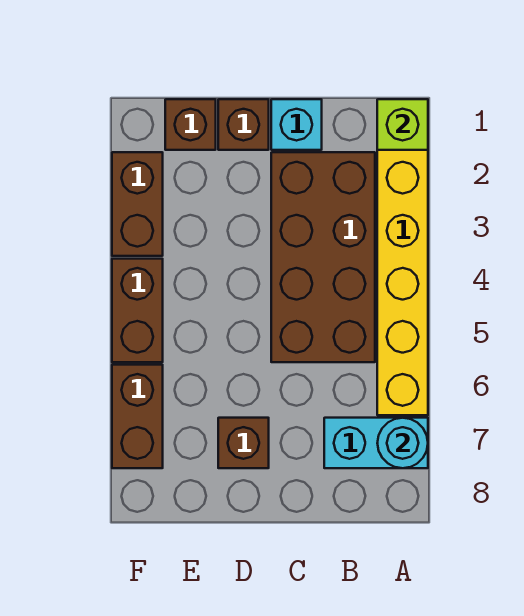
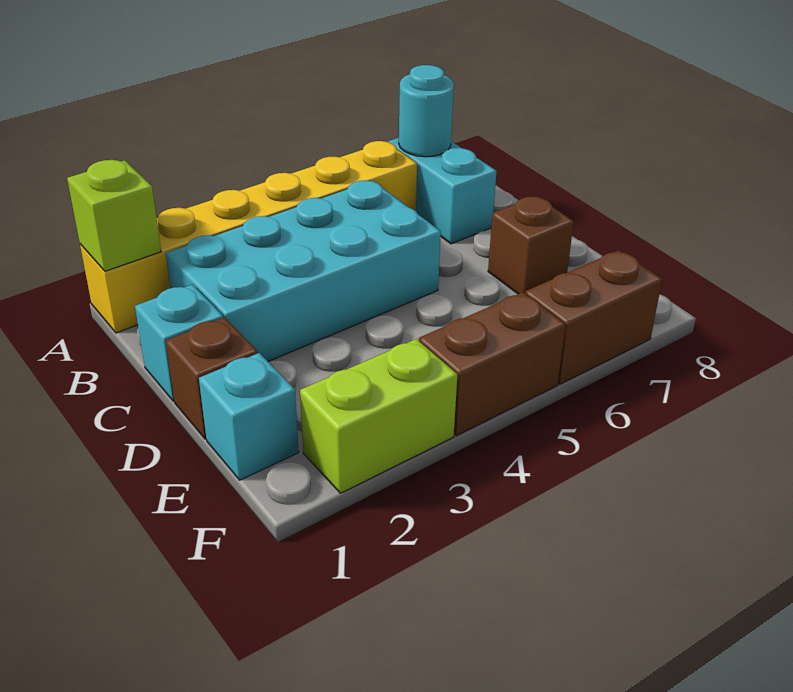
brown brick B2:C5 level 1 -> cyan brick B2:C5 level 1
brown brick E1 level 1 -> cyan brick E1 level 1
brown brick F2:F3 level 1 -> lime brick F2:F3 level 1

